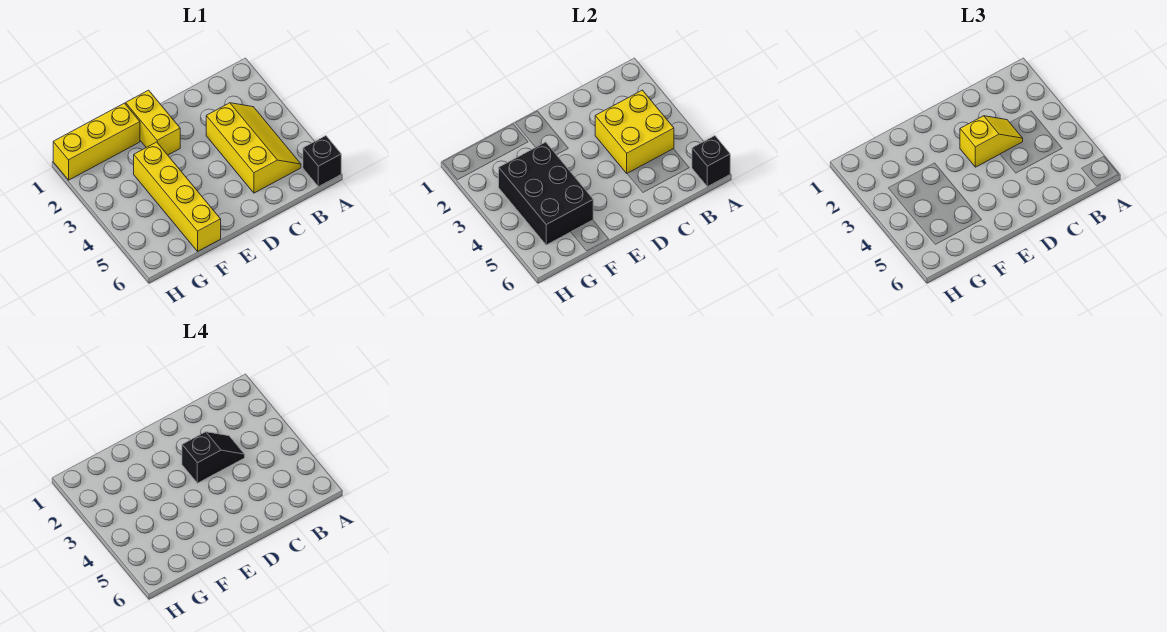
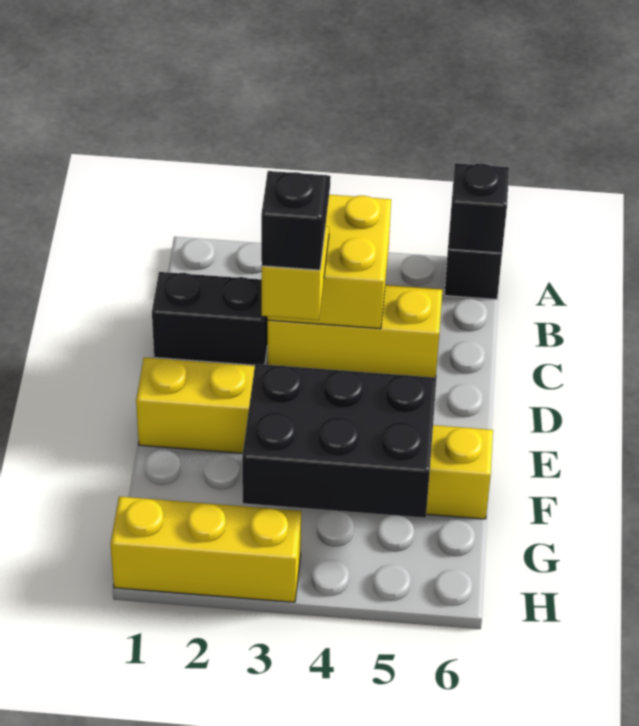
none -> black brick C1:C2 level 1
yellow brick F1:H1 level 1 -> yellow brick H1:H3 level 1

